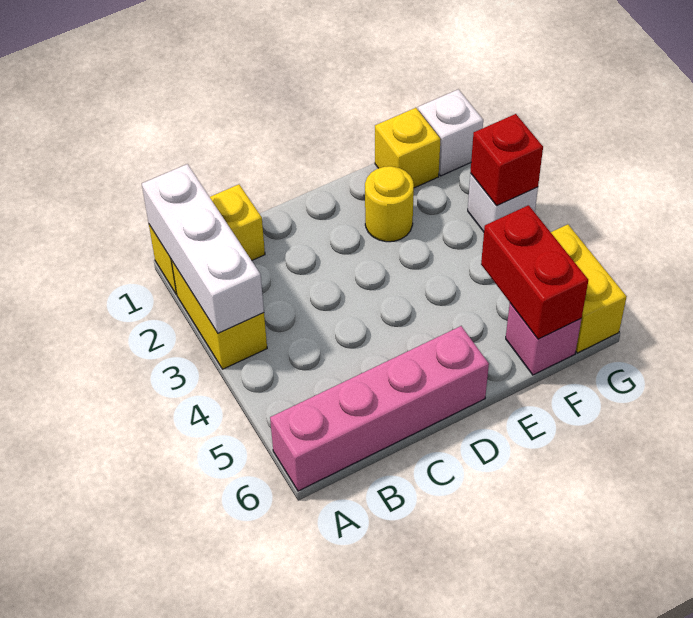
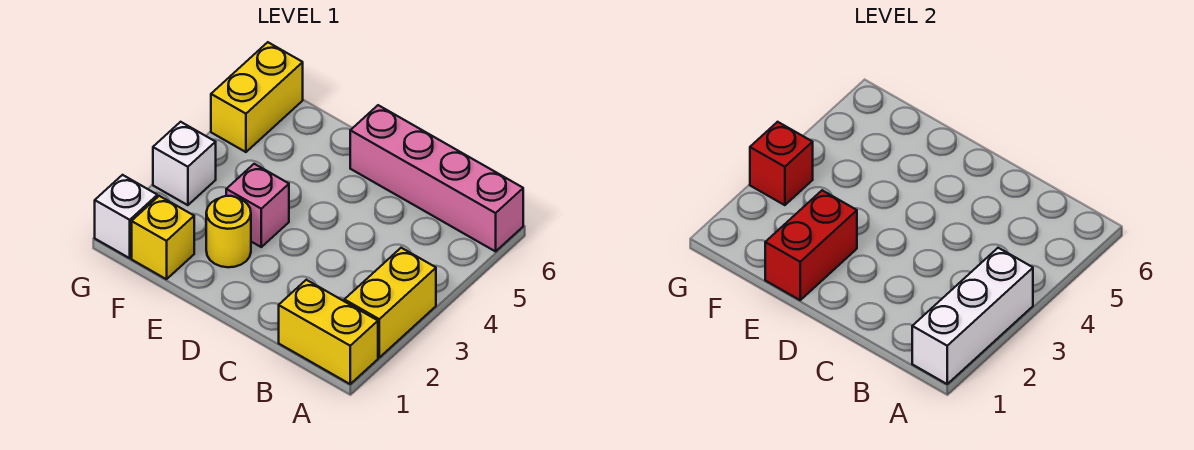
red brick F5:F6 level 2 -> red brick E1:E2 level 2
pink brick F6 level 1 -> pink brick E3 level 1

